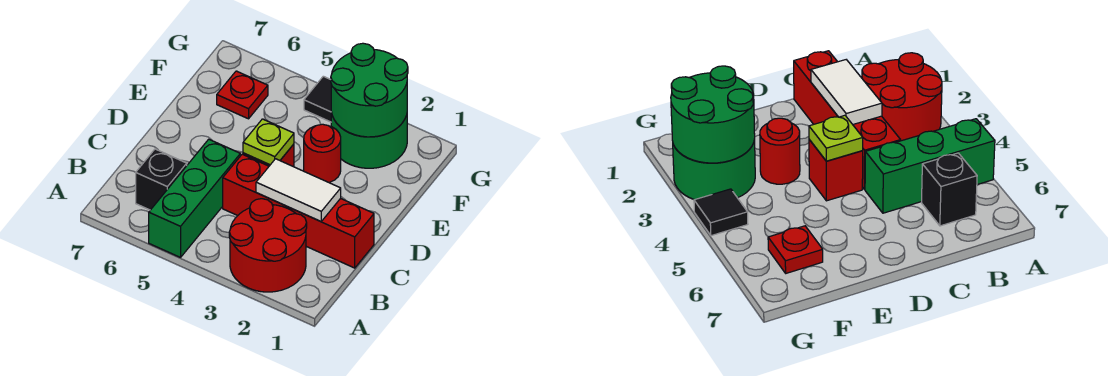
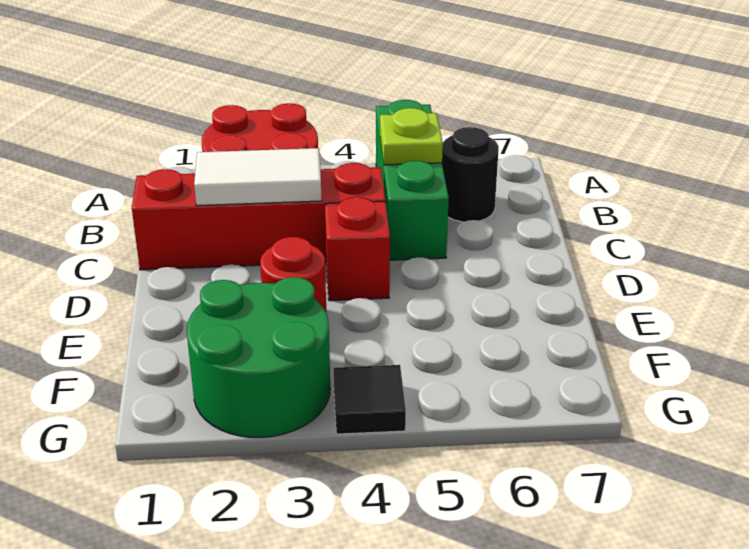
black brick B6 level 1 -> black round brick B6 level 1
lime plate D4 level 2 -> lime plate B5 level 2
green round brick F2:G3 level 2 -> none
red plate F6 level 1 -> none

